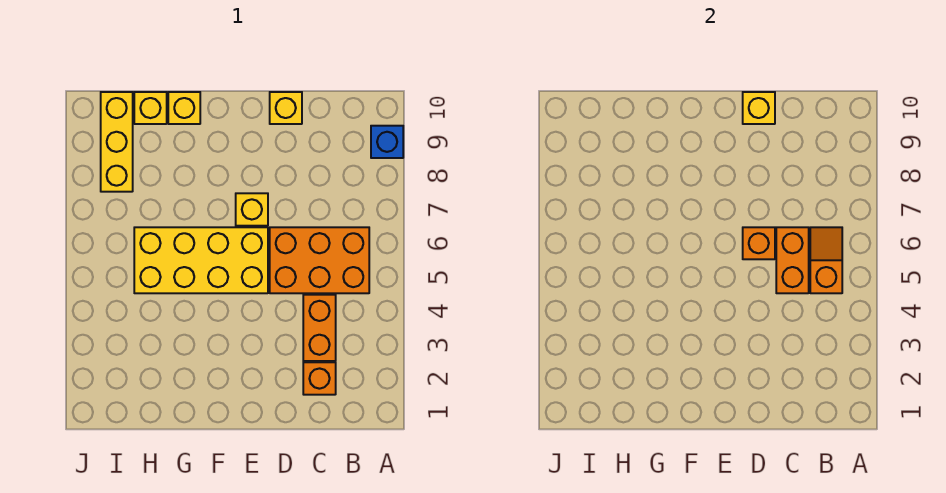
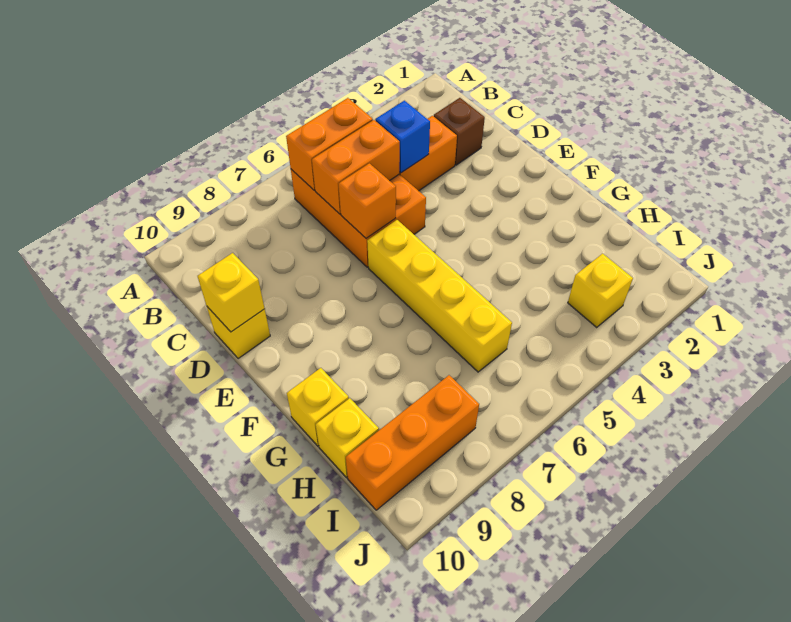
blue brick A9 level 1 -> blue brick C4 level 2
orange slope B5:B6 level 2 top 5 -> orange brick B5:B6 level 2
orange brick C2 level 1 -> brown brick C2 level 1
yellow brick E5:H6 level 1 -> yellow brick E6:H6 level 1
yellow brick E7 level 1 -> yellow brick I3 level 1
yellow brick I8:I10 level 1 -> orange brick I8:I10 level 1

